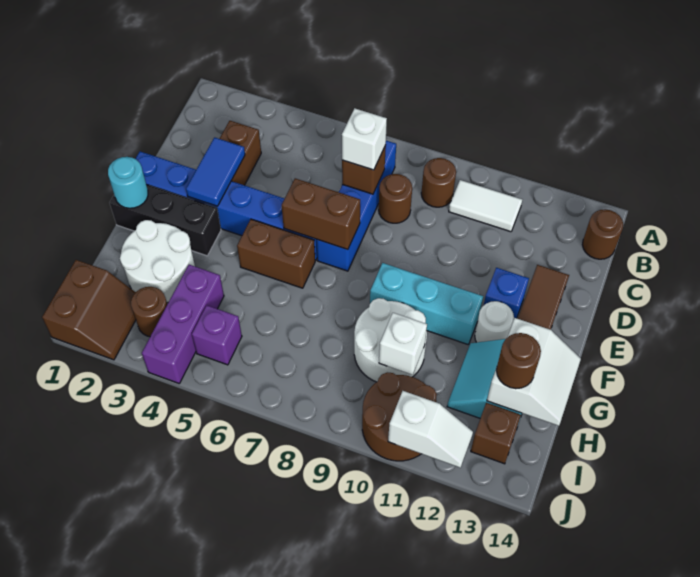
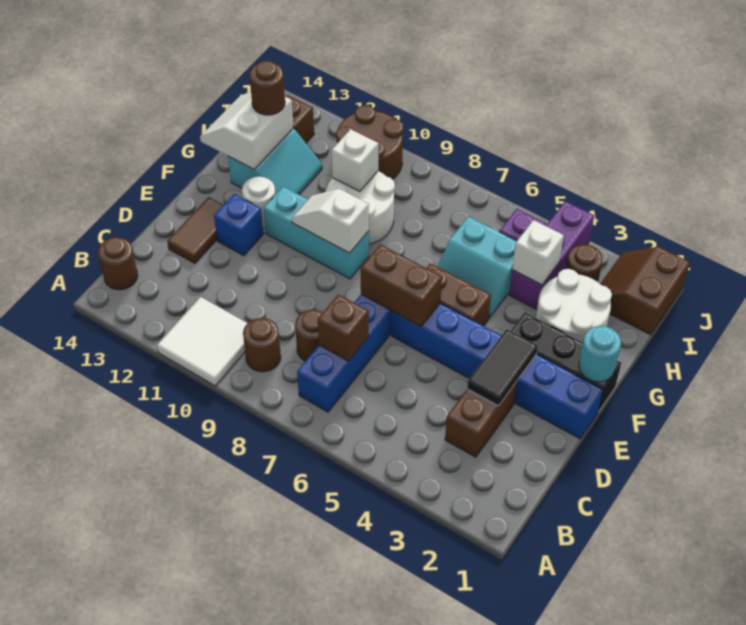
white tile B10:B11 level 1 -> white tile A10:B11 level 1
white brick C7 level 3 -> white brick H4 level 2
blue tile D3:E3 level 2 -> black tile D3:E3 level 2
none -> cyan slope G5:H6 level 1 top H
white slope J11:J12 level 2 top 11 -> white slope F9:F10 level 2 top 9

